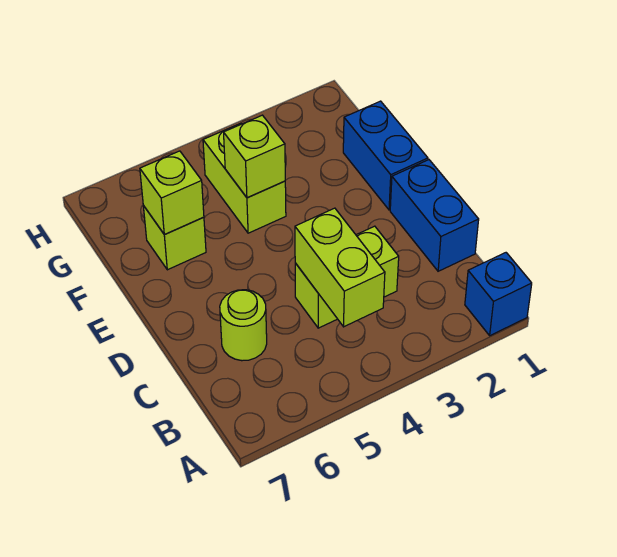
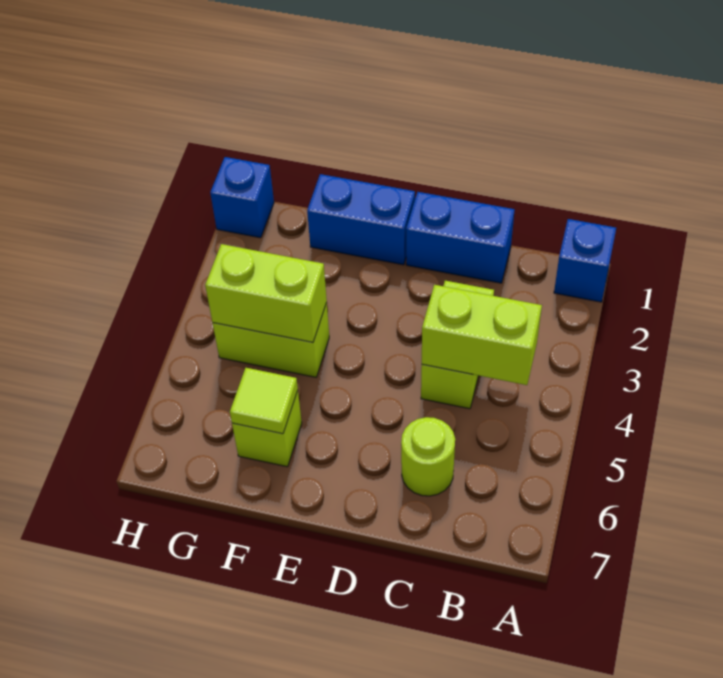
lime brick F4 level 2 -> lime brick F4:G4 level 2
lime brick F6 level 2 -> lime tile F6 level 2
none -> blue brick H1 level 1

